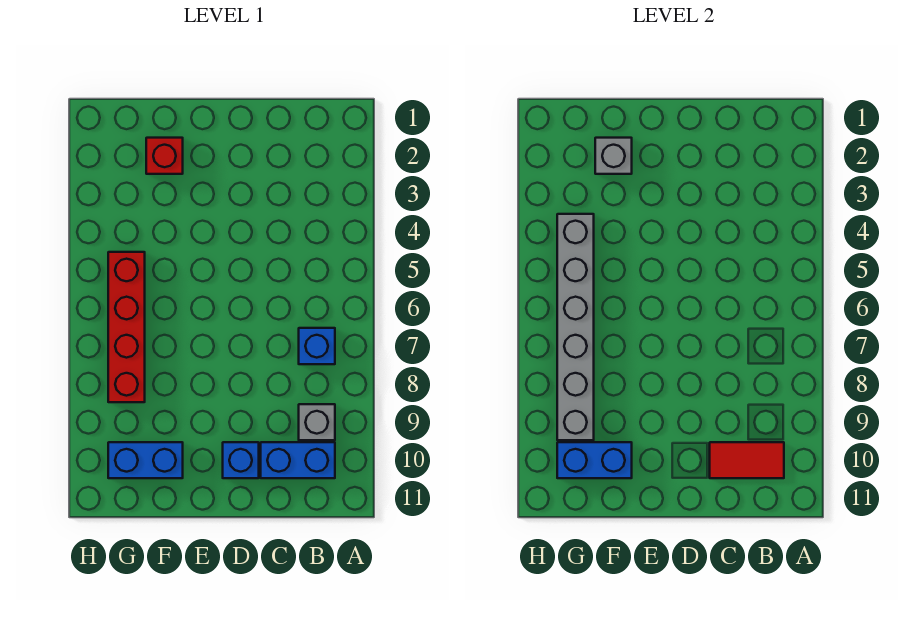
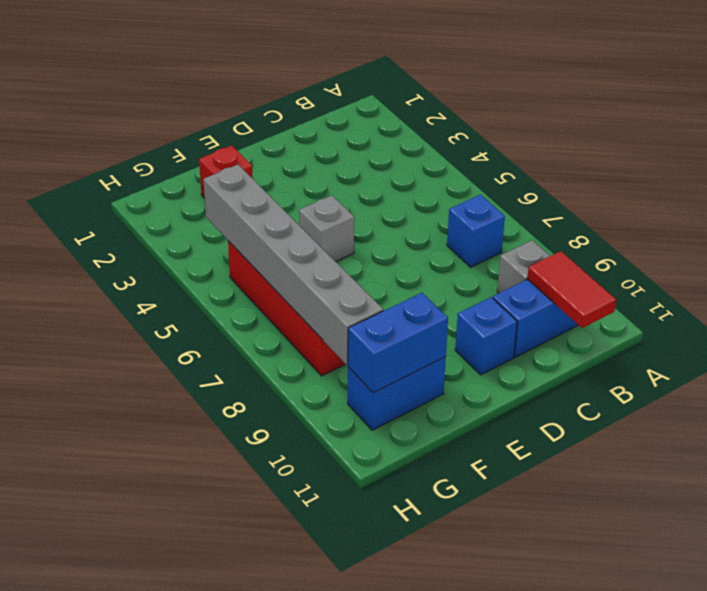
red tile B10:C10 level 2 -> red tile B10:B11 level 2
grey brick F2 level 2 -> grey brick E5 level 1

